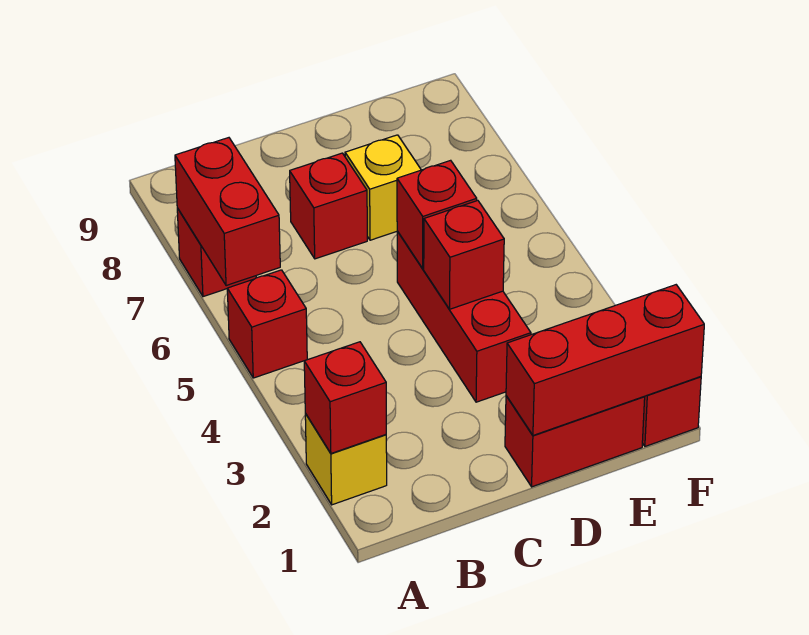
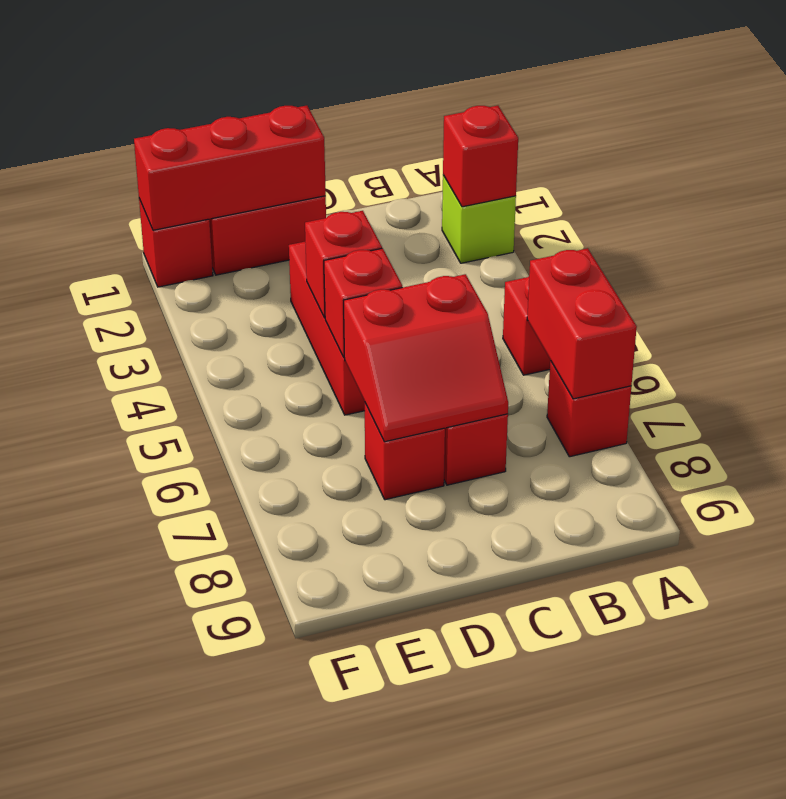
yellow brick A2 level 1 -> lime brick A2 level 1
none -> red slope C6:D7 level 2 top 6
yellow brick D7 level 1 -> red brick D7 level 1

